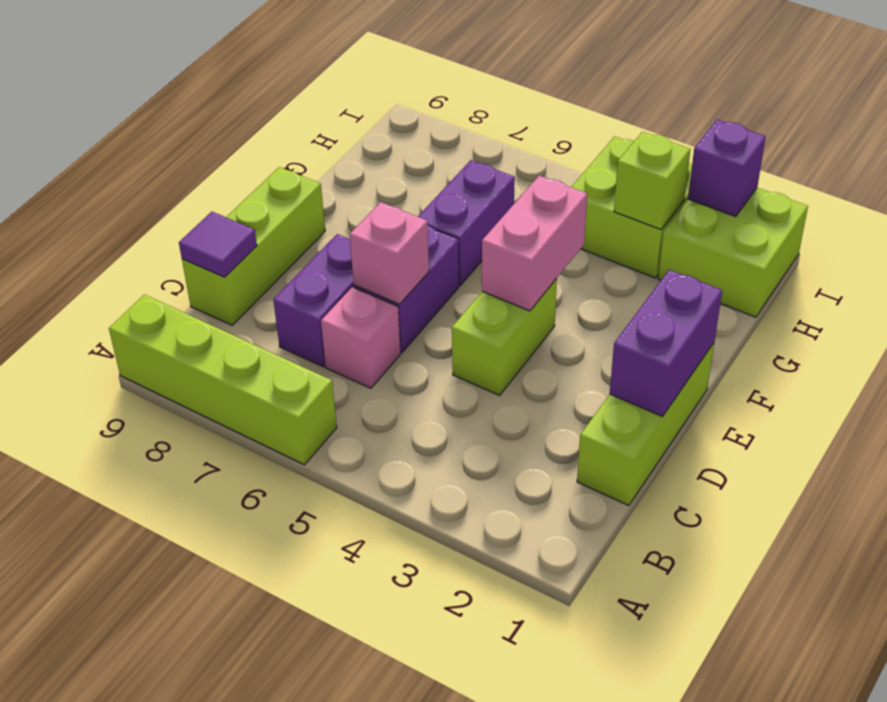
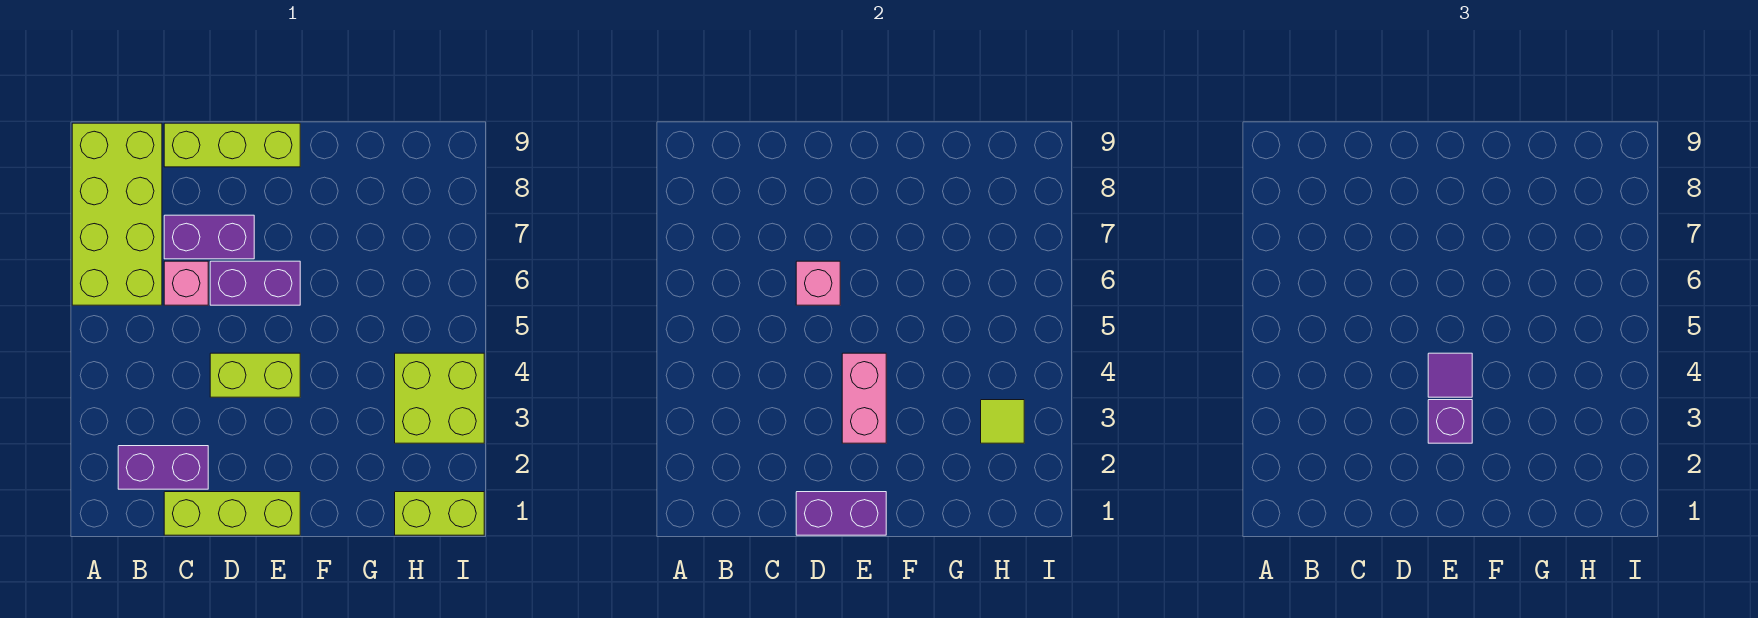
lime brick A6:A9 level 1 -> lime brick A6:B9 level 1
purple tile C9 level 2 -> purple tile E4 level 3
pink brick E4:F4 level 2 -> pink brick E3:E4 level 2
purple brick F6:G6 level 1 -> purple brick B2:C2 level 1
lime brick H1:I2 level 1 -> lime brick H1:I1 level 1
lime brick H3 level 2 -> lime tile H3 level 2
purple brick I2 level 2 -> purple brick E3 level 3

